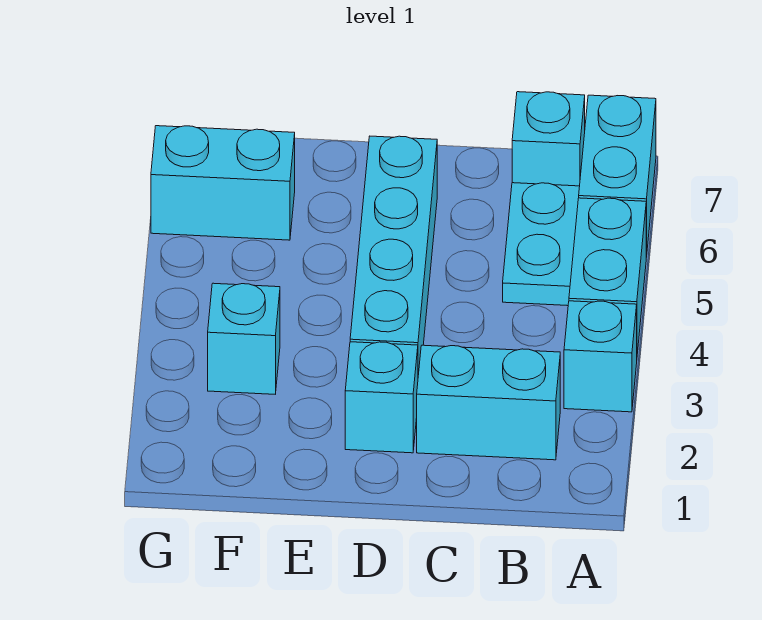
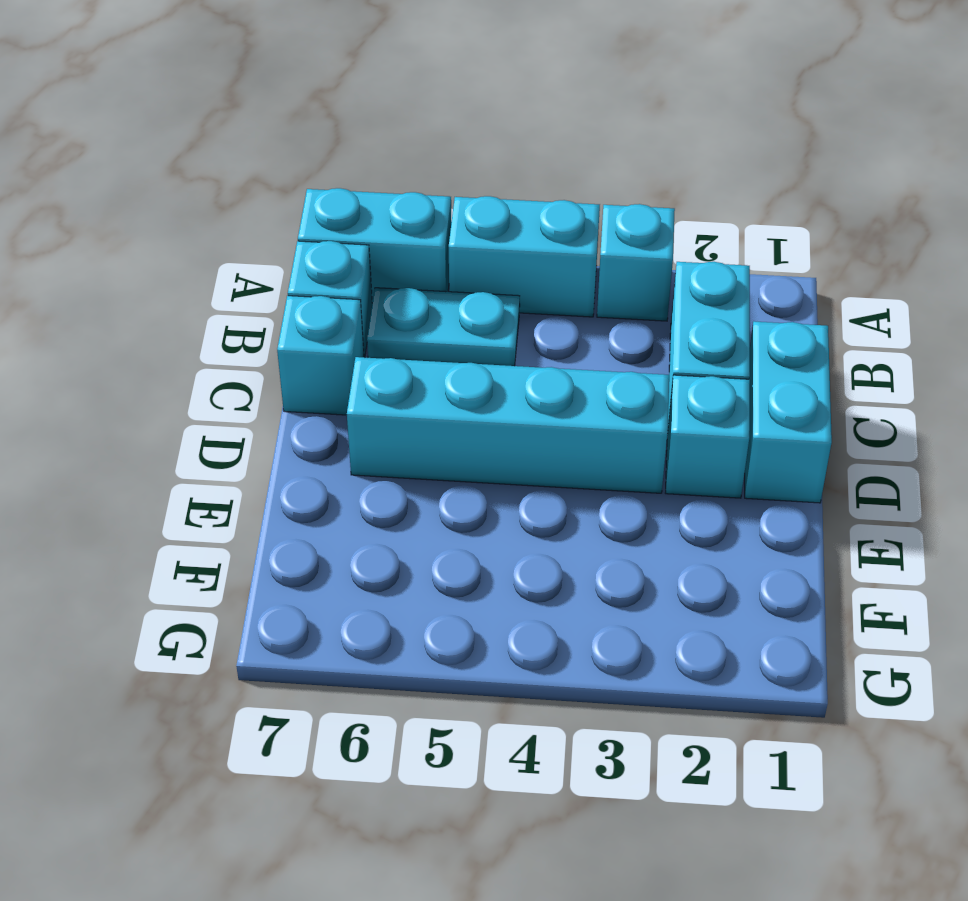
cyan brick F3 level 1 -> cyan brick C7 level 1
cyan brick F6:G6 level 1 -> cyan brick C1:D1 level 1

